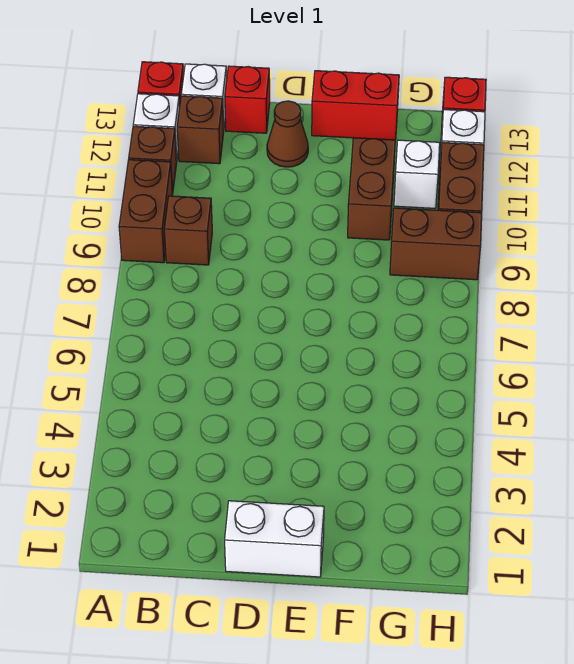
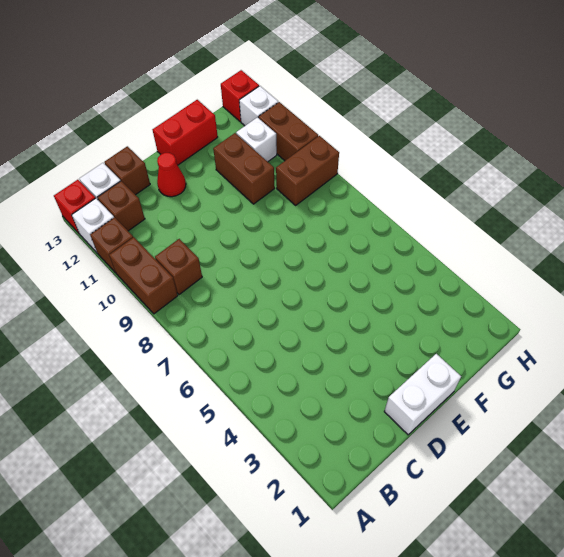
red brick C13 level 1 -> brown brick C13 level 1
brown cone D12 level 1 -> red cone D12 level 1

